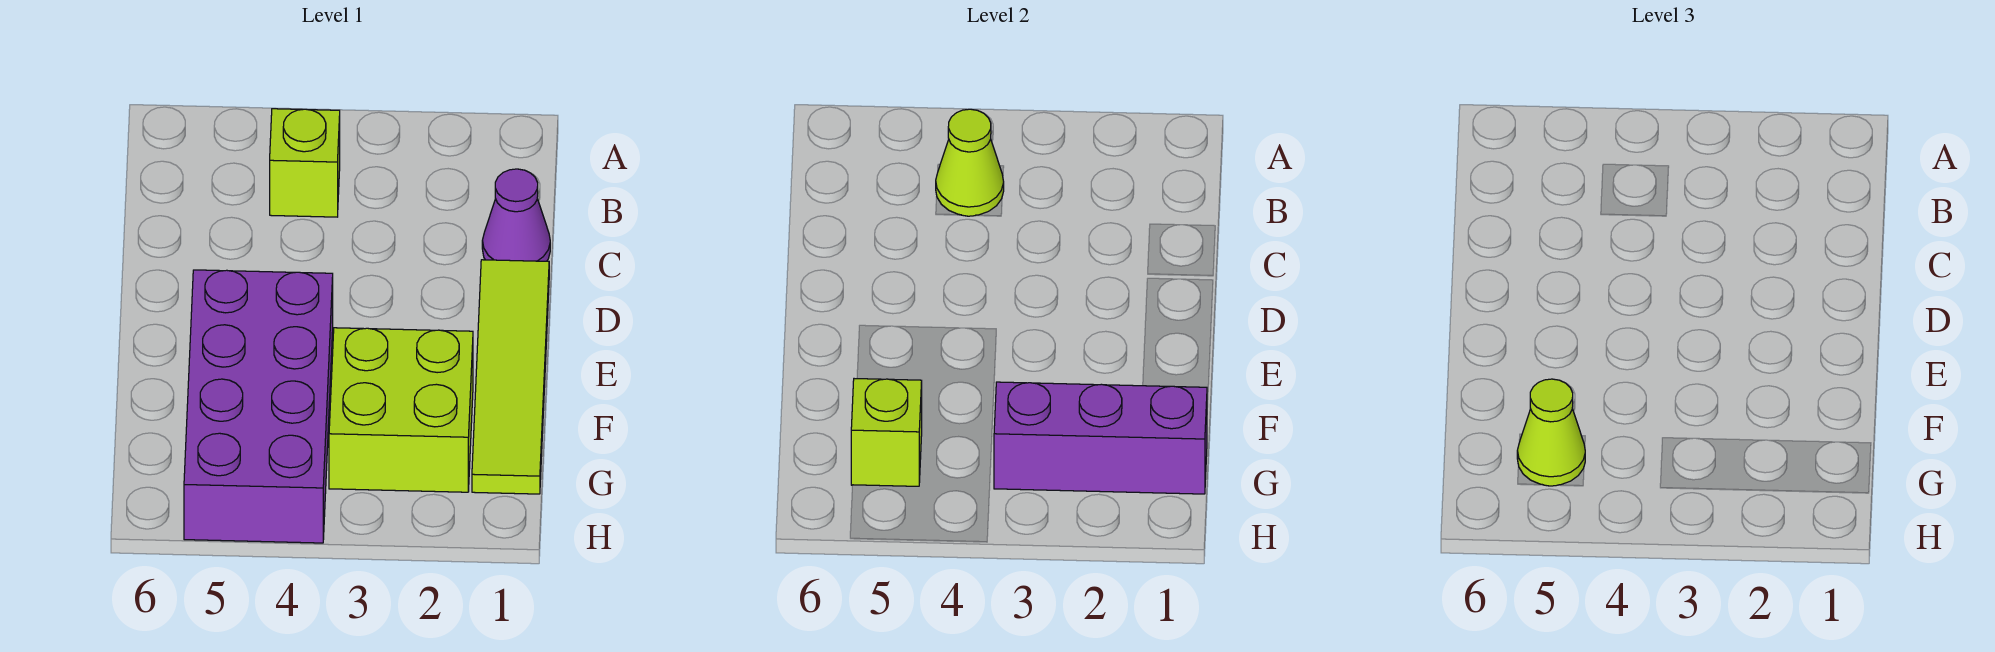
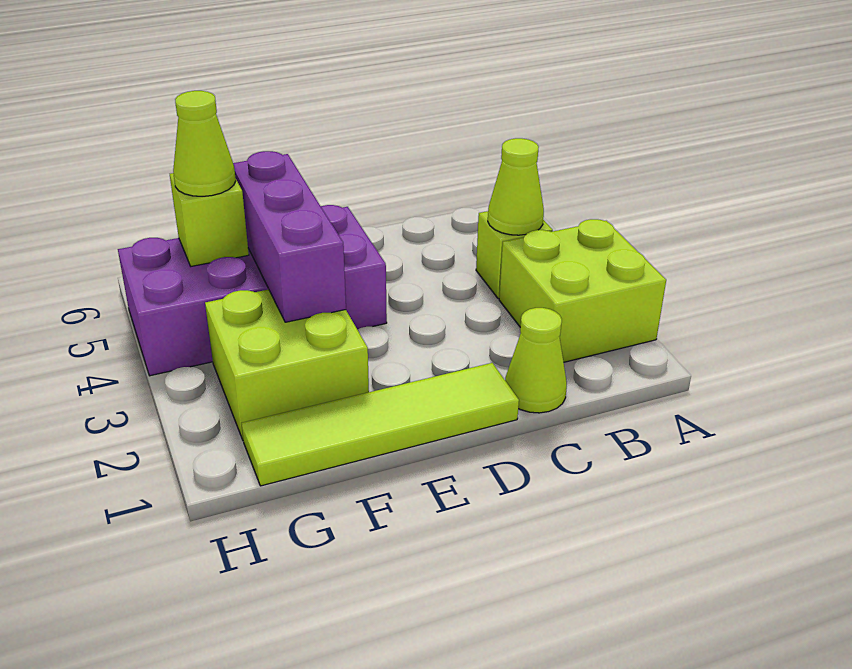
none -> lime brick A2:B3 level 1
purple cone C1 level 1 -> lime cone C1 level 1
purple brick G1:G3 level 2 -> purple brick F3:F5 level 2

